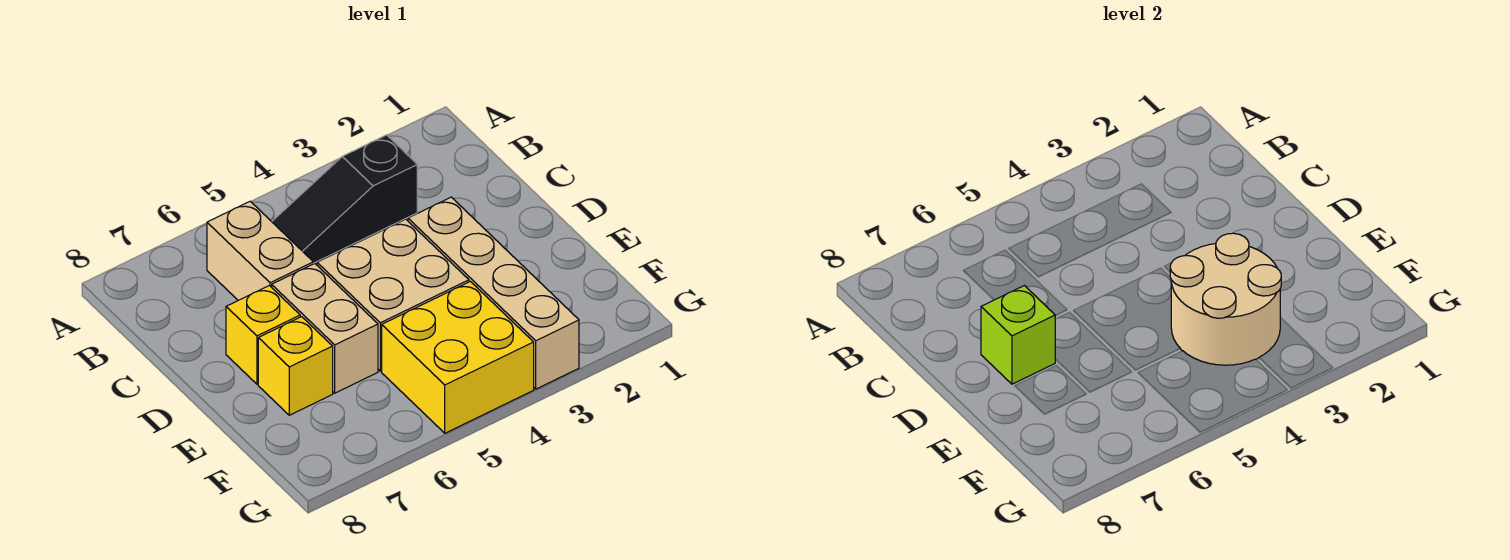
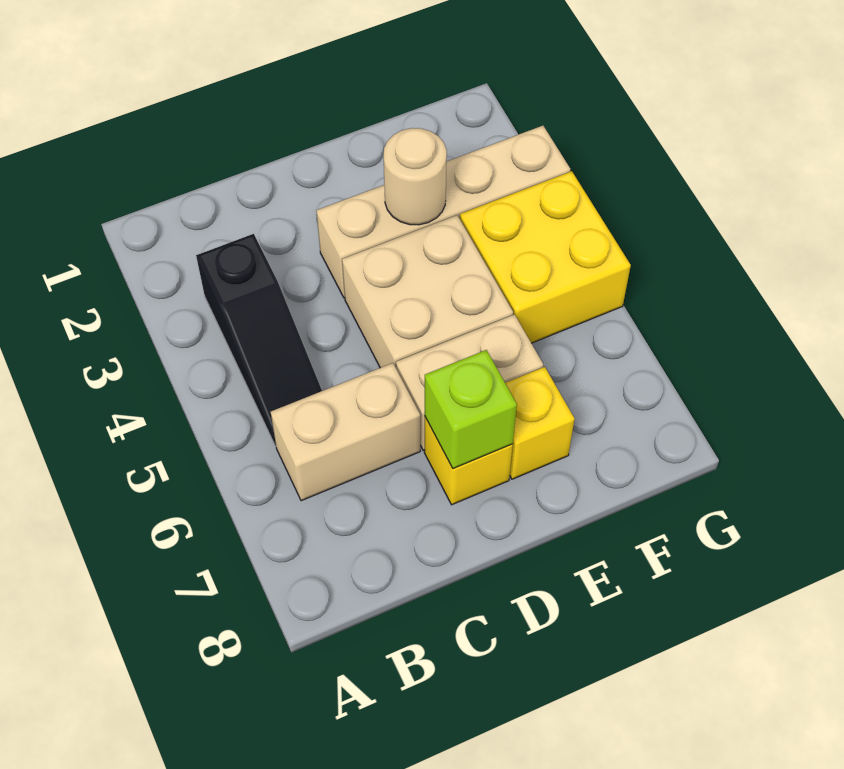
tan round brick E3:F4 level 2 -> tan round brick E3 level 2

